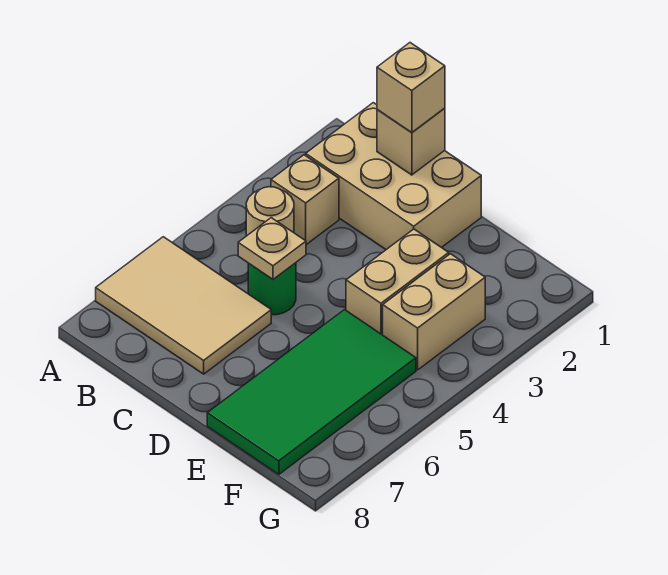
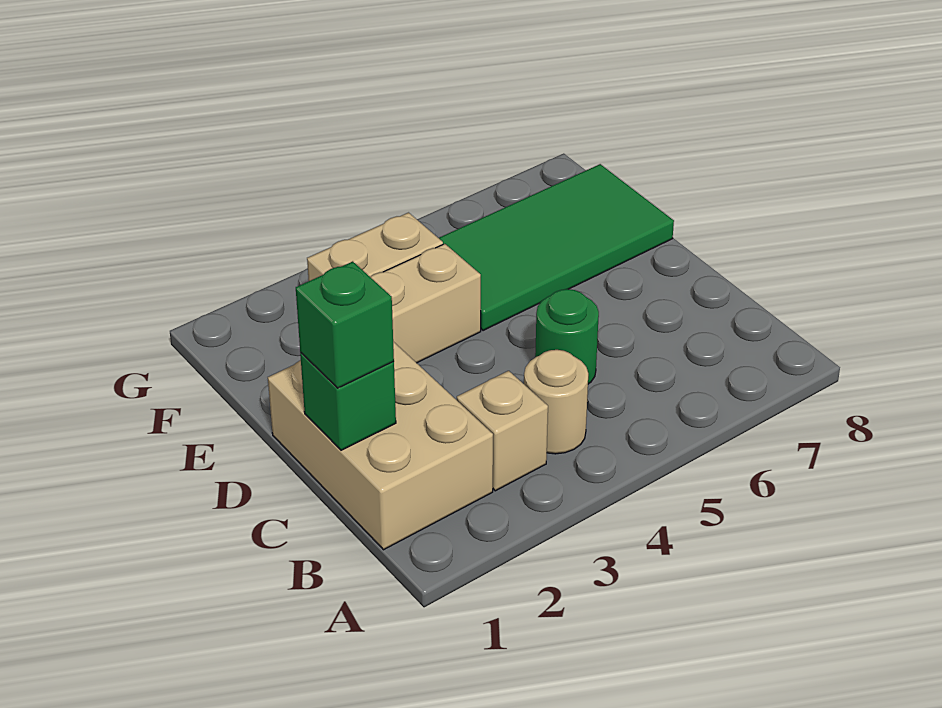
tan tile A6:C7 level 1 -> none
tan brick C1 level 2 -> green brick C1 level 2
tan brick C1 level 3 -> green brick C1 level 3
tan plate C5 level 2 -> none

